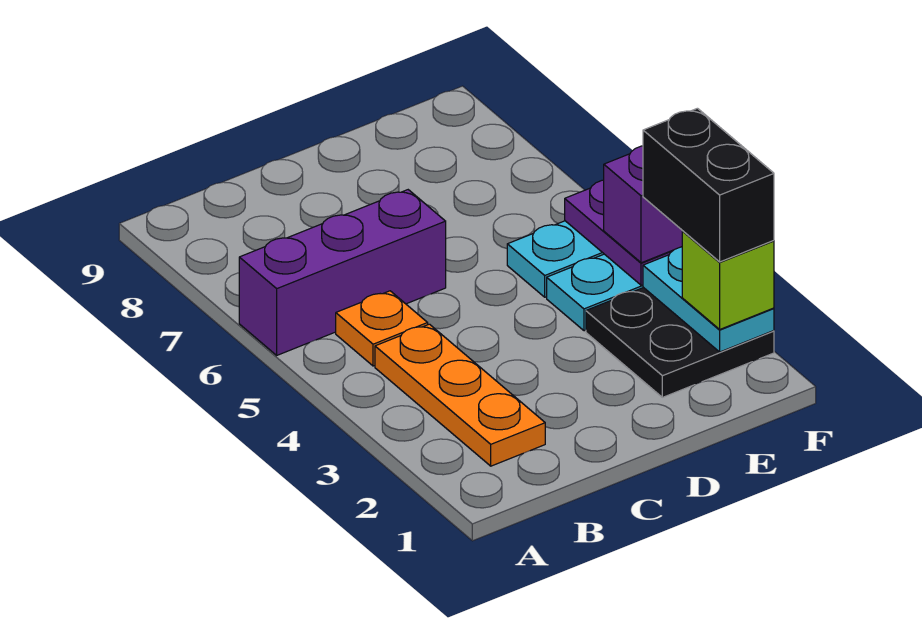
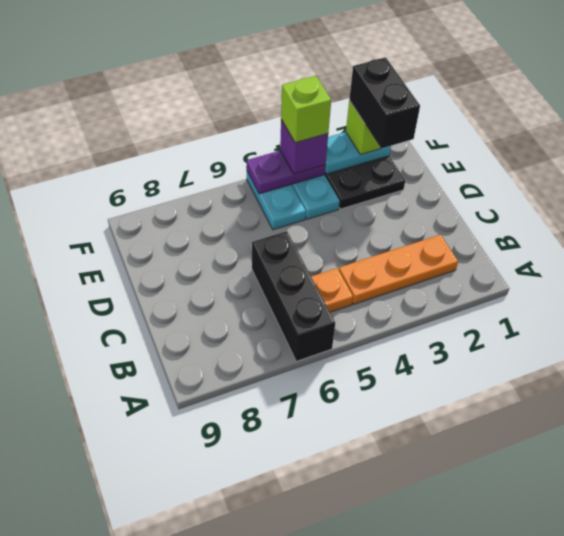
purple brick A6:C6 level 1 -> black brick A6:C6 level 1
black brick F2:F3 level 4 -> black brick E2:F2 level 4
none -> lime brick F4 level 4

